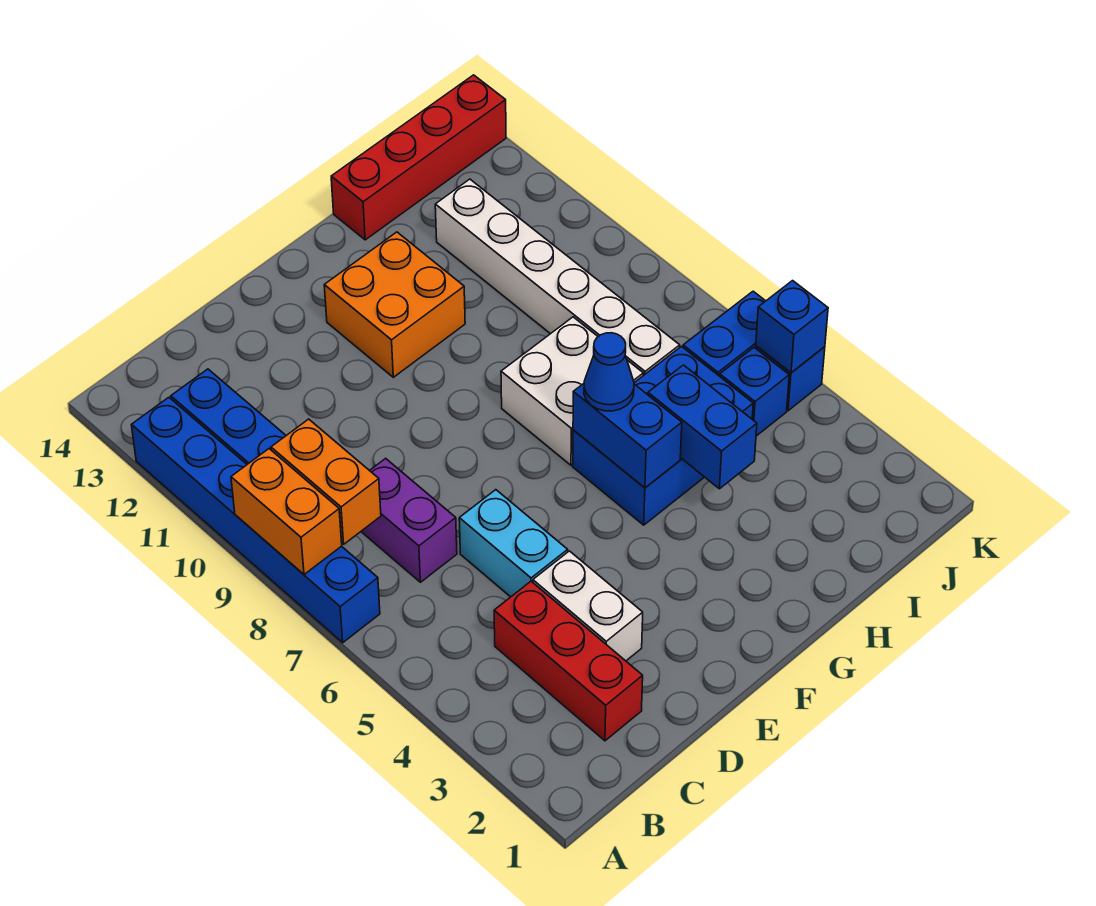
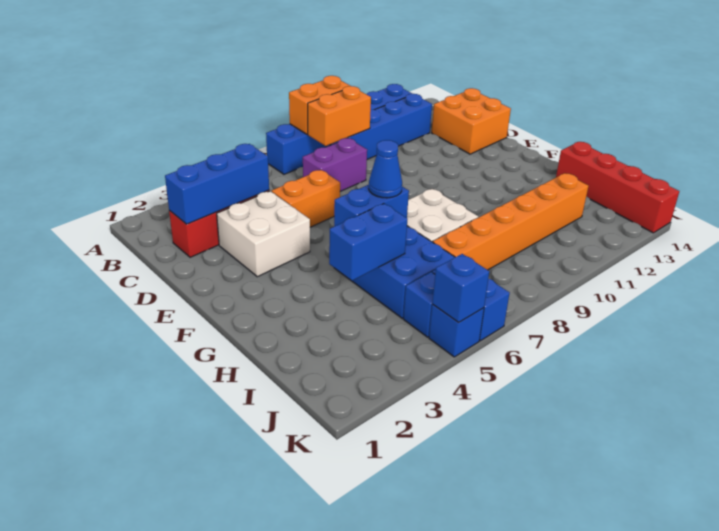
none -> blue brick C2:C4 level 2
white brick D3:D4 level 1 -> white brick D3:E4 level 1
cyan brick D5:D6 level 1 -> orange brick D5:D6 level 1
orange brick F11:G12 level 1 -> orange brick C13:D14 level 1
white brick I7:I12 level 1 -> orange brick I7:I12 level 1

